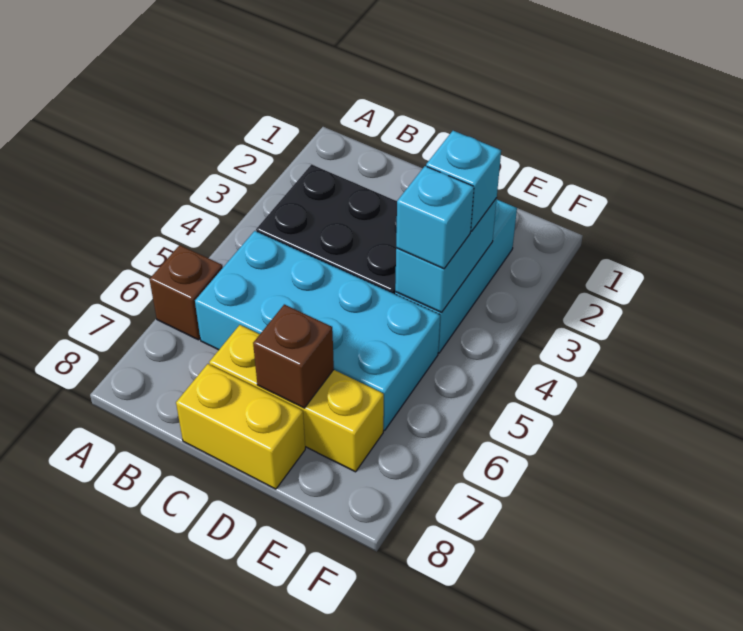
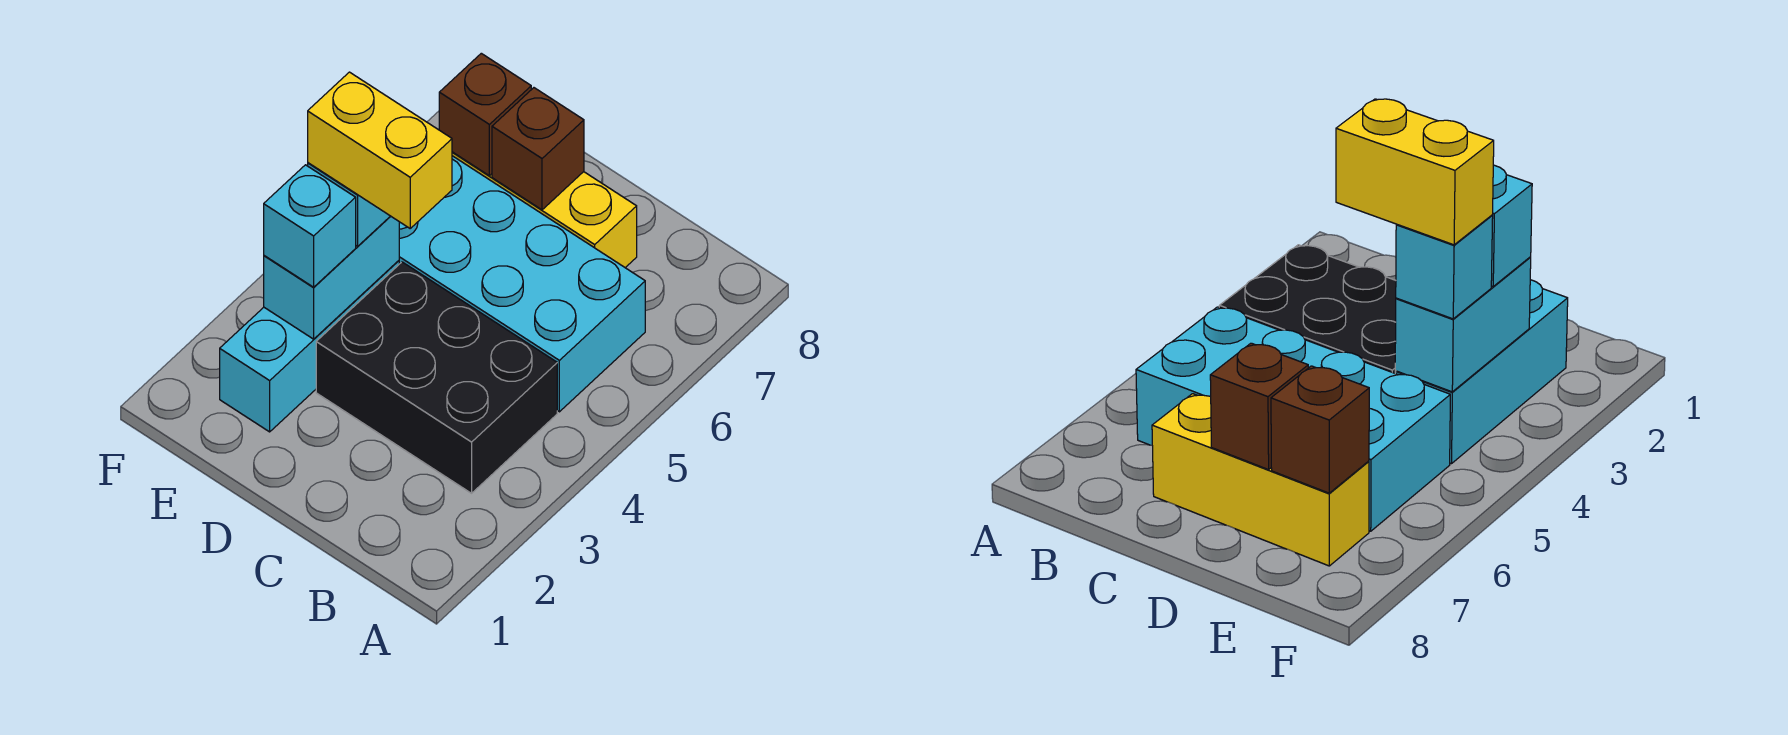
brown brick A6 level 1 -> brown brick E7 level 2
yellow brick C8:D8 level 1 -> yellow brick D4:E4 level 4

